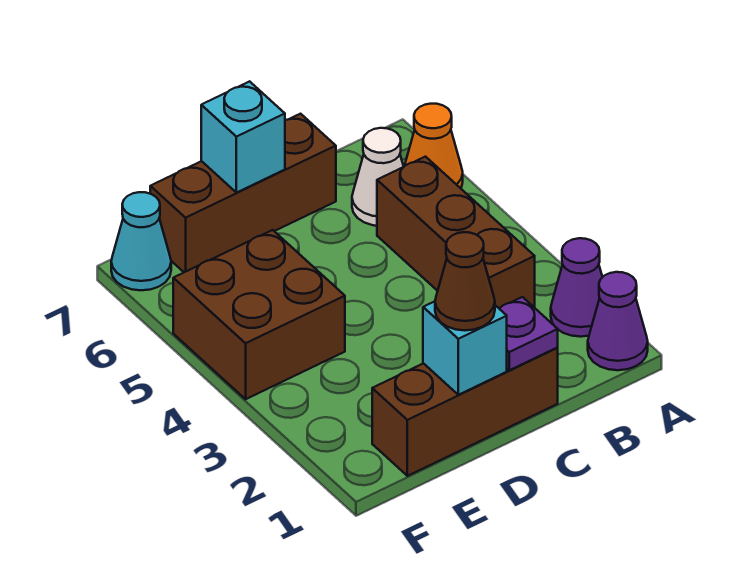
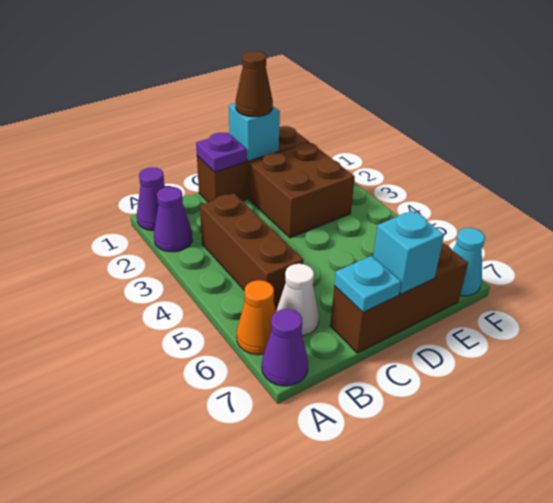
none -> purple cone A7 level 1
none -> cyan plate C7 level 2
brown brick E4:F5 level 1 -> brown brick D2:E3 level 1

